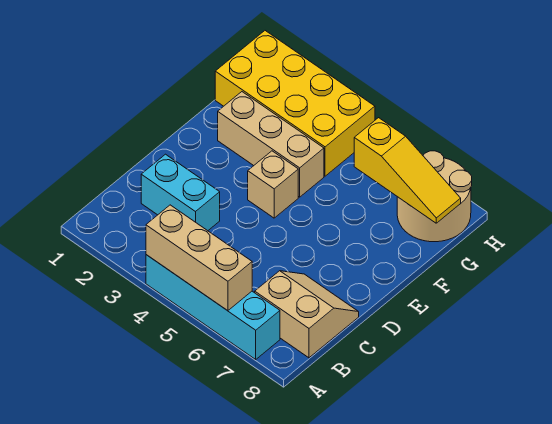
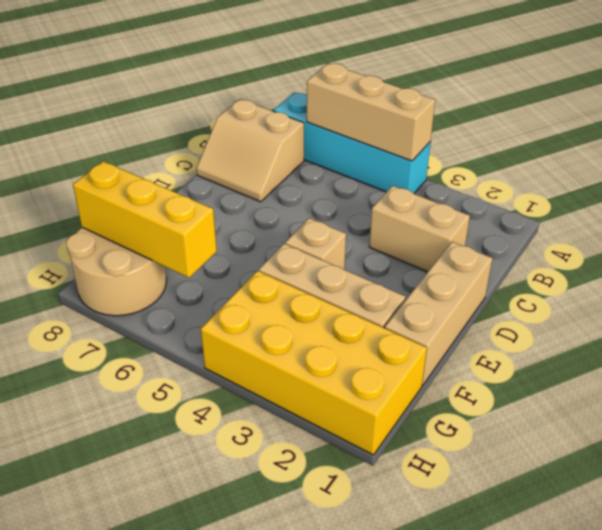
cyan brick C2:C3 level 1 -> tan brick C2:C3 level 1
none -> tan brick D1:F1 level 1
yellow slope G6:G8 level 2 top 6 -> yellow brick G6:G8 level 2

